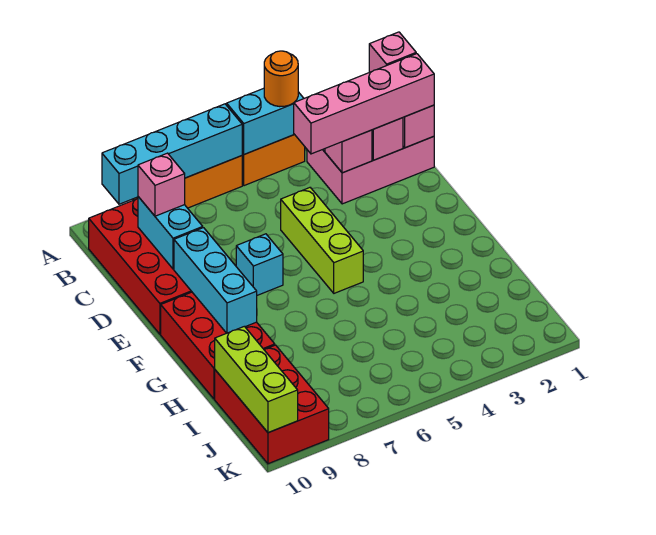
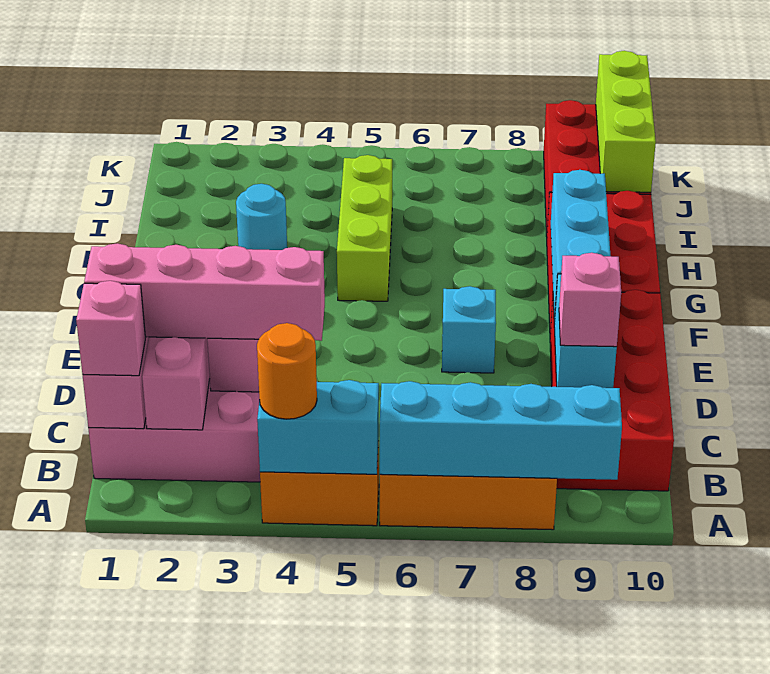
lime brick D5:F5 level 1 -> lime brick G5:I5 level 1
none -> cyan round brick H3 level 1

